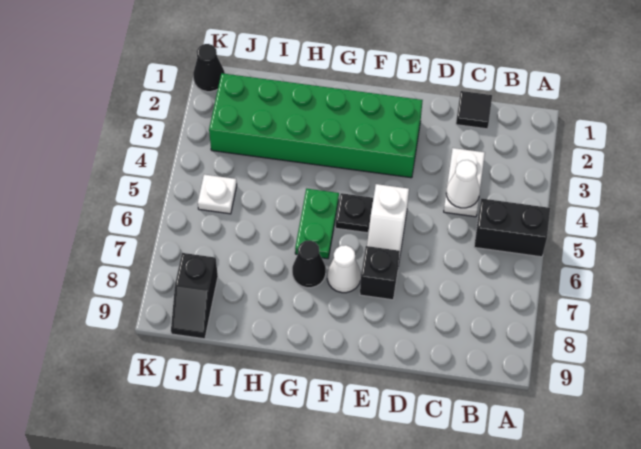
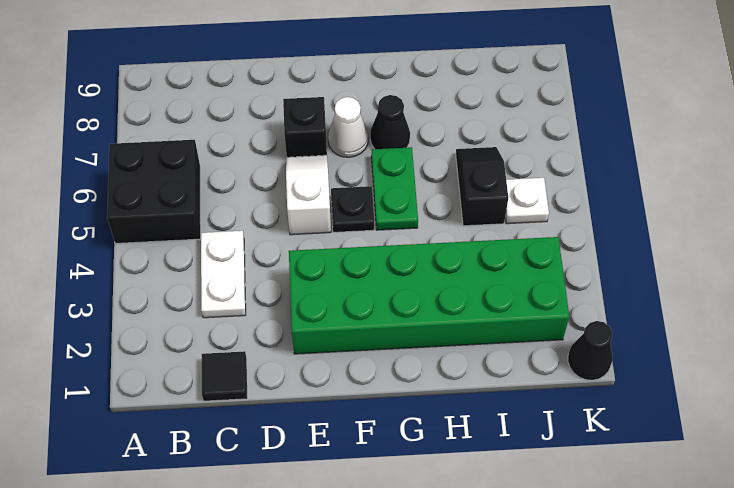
black brick A5:B5 level 1 -> black brick A5:B6 level 1
white cone C4 level 2 -> none
black slope J8:J9 level 1 top 8 -> black slope I5:I6 level 1 top 5

